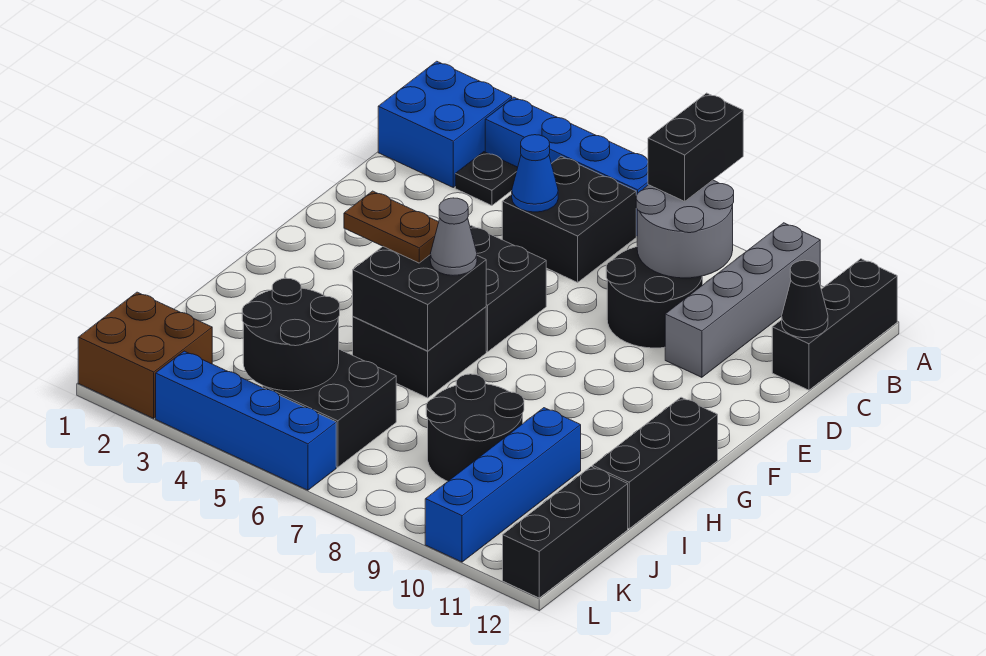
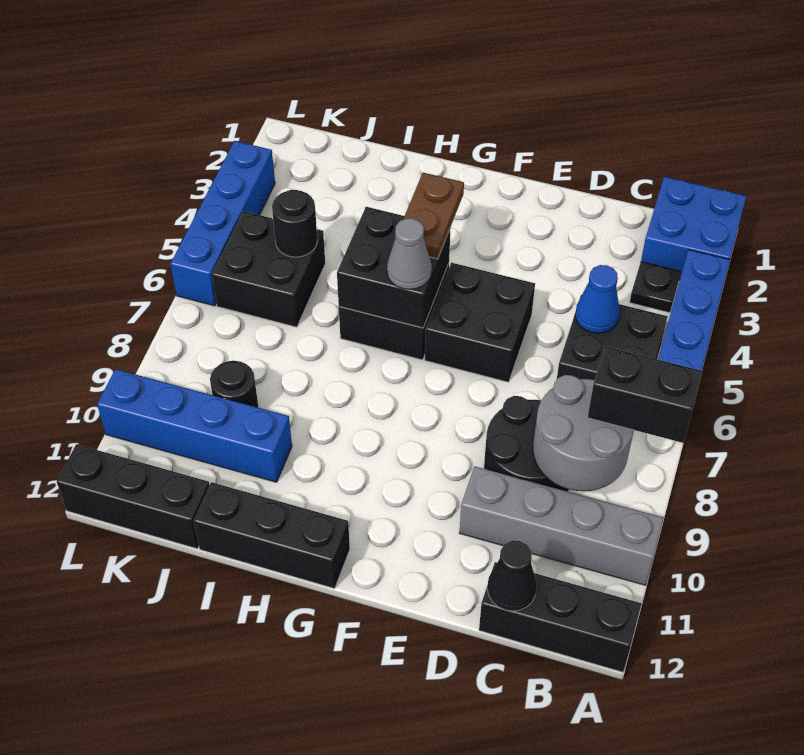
black round brick I8:J9 level 1 -> black round brick J9 level 1
black round brick J4:K5 level 2 -> black round brick J5 level 2
brown brick K1:L2 level 1 -> none

